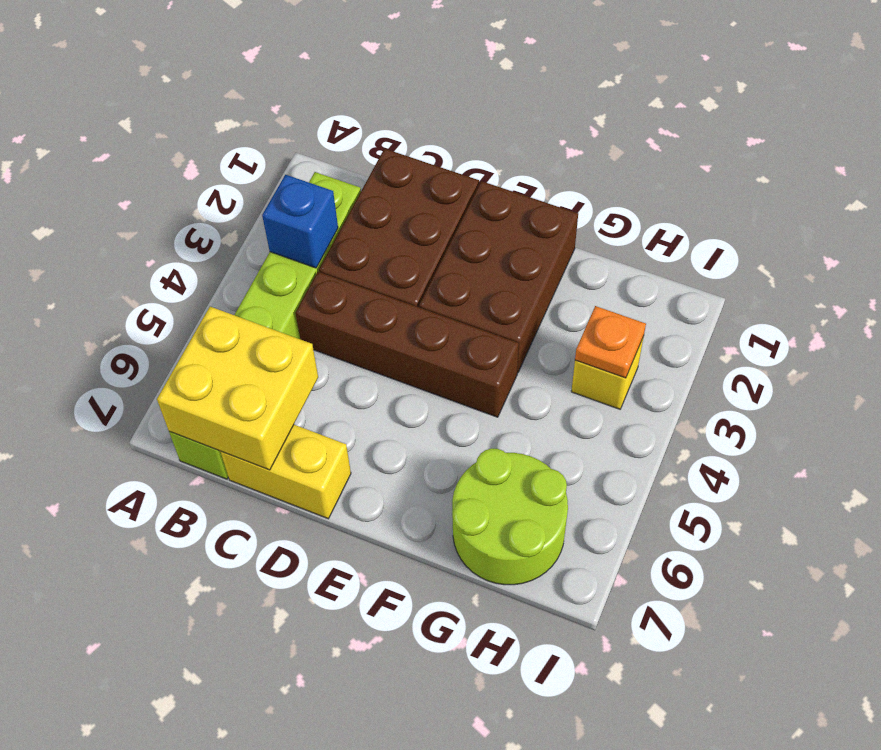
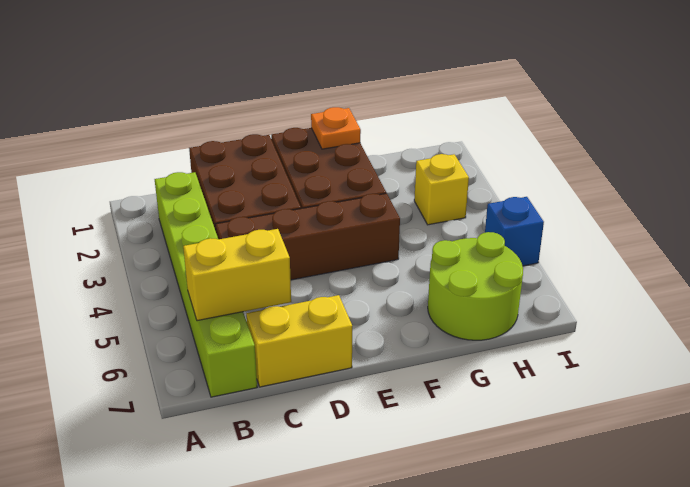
blue brick B3 level 2 -> blue brick I5 level 1
yellow brick B6:C7 level 2 -> yellow brick B6:C6 level 2
orange plate H3 level 2 -> orange plate F1 level 2

